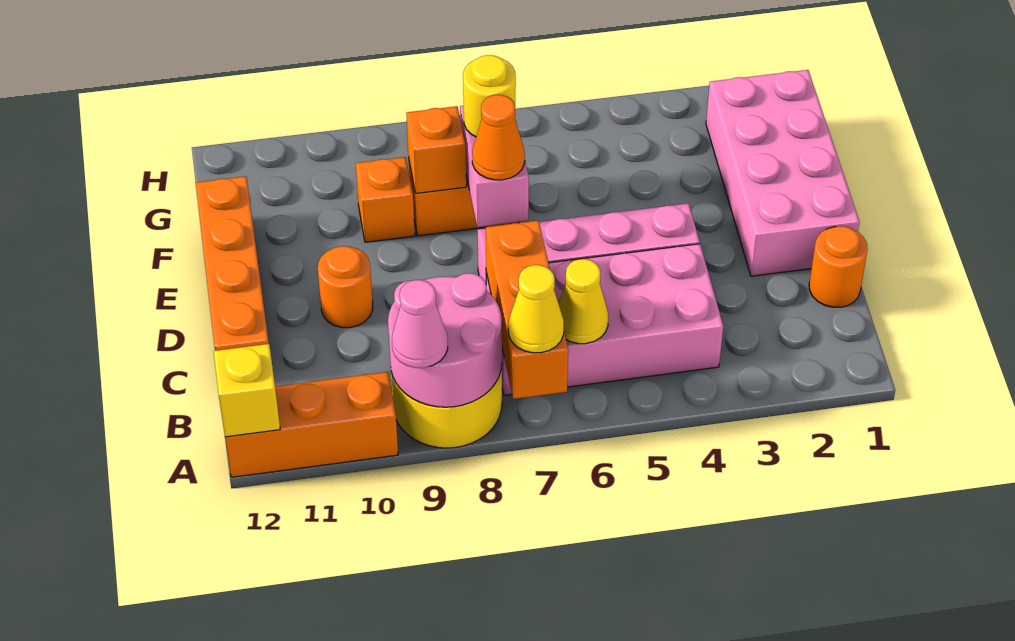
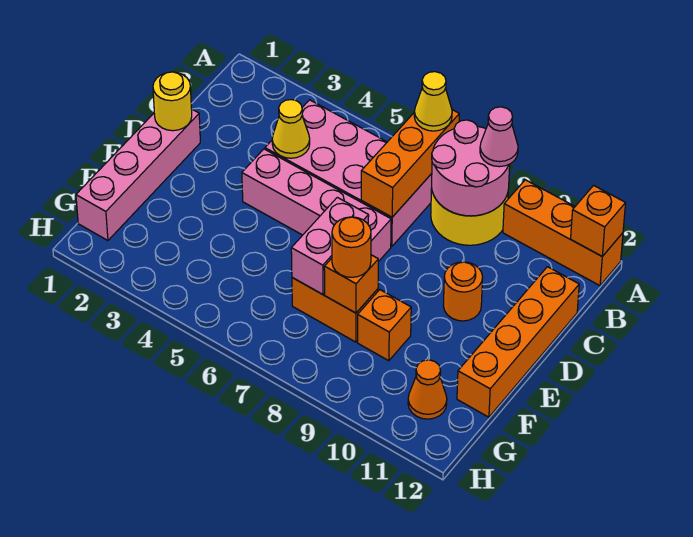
yellow brick A12 level 2 -> orange brick A12 level 2
yellow cone B6 level 2 -> yellow cone C4 level 2
orange round brick C1 level 1 -> orange round brick F8 level 3
pink brick D1:G2 level 1 -> pink brick D1:G1 level 1
orange cone E7 level 3 -> orange cone G11 level 1
yellow round brick F7 level 3 -> yellow round brick D1 level 2

